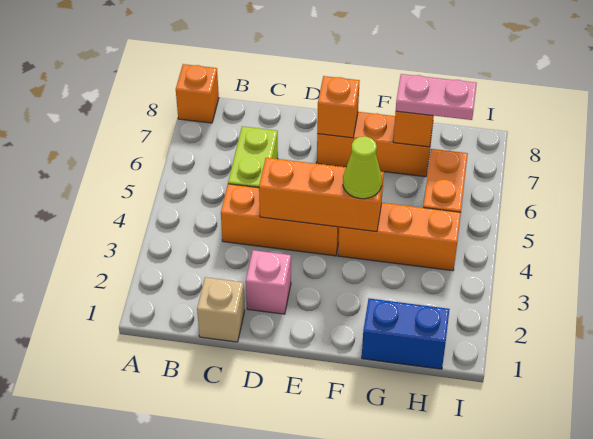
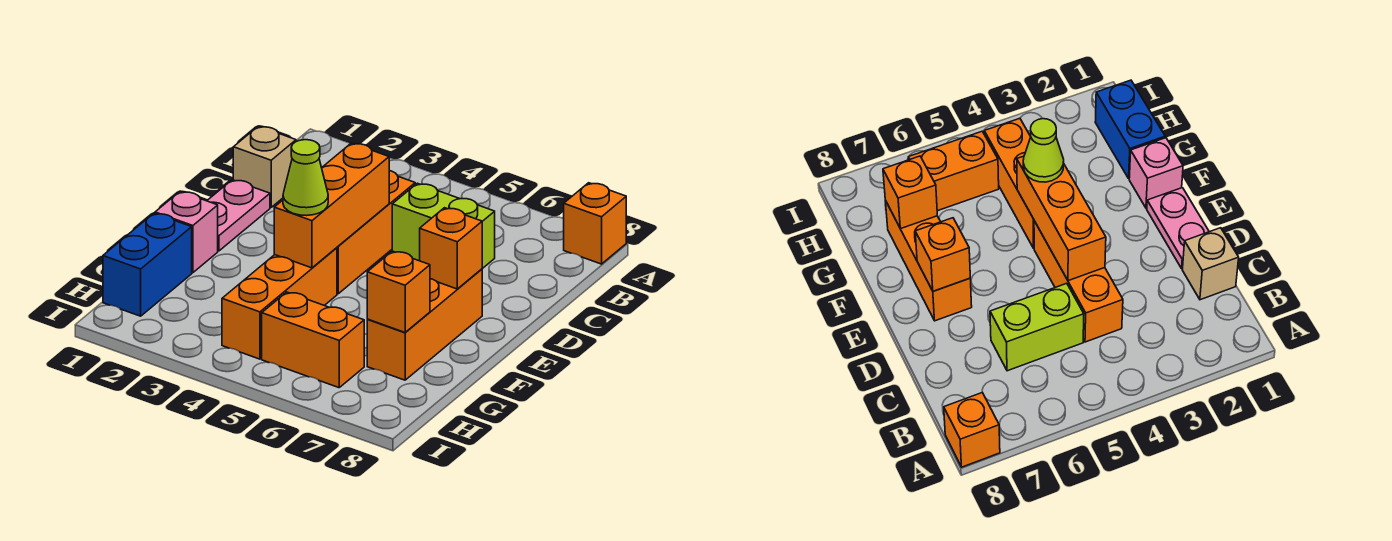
pink brick D2 level 1 -> pink brick F1 level 1
pink plate G7:H7 level 3 -> pink plate D1:E1 level 1

